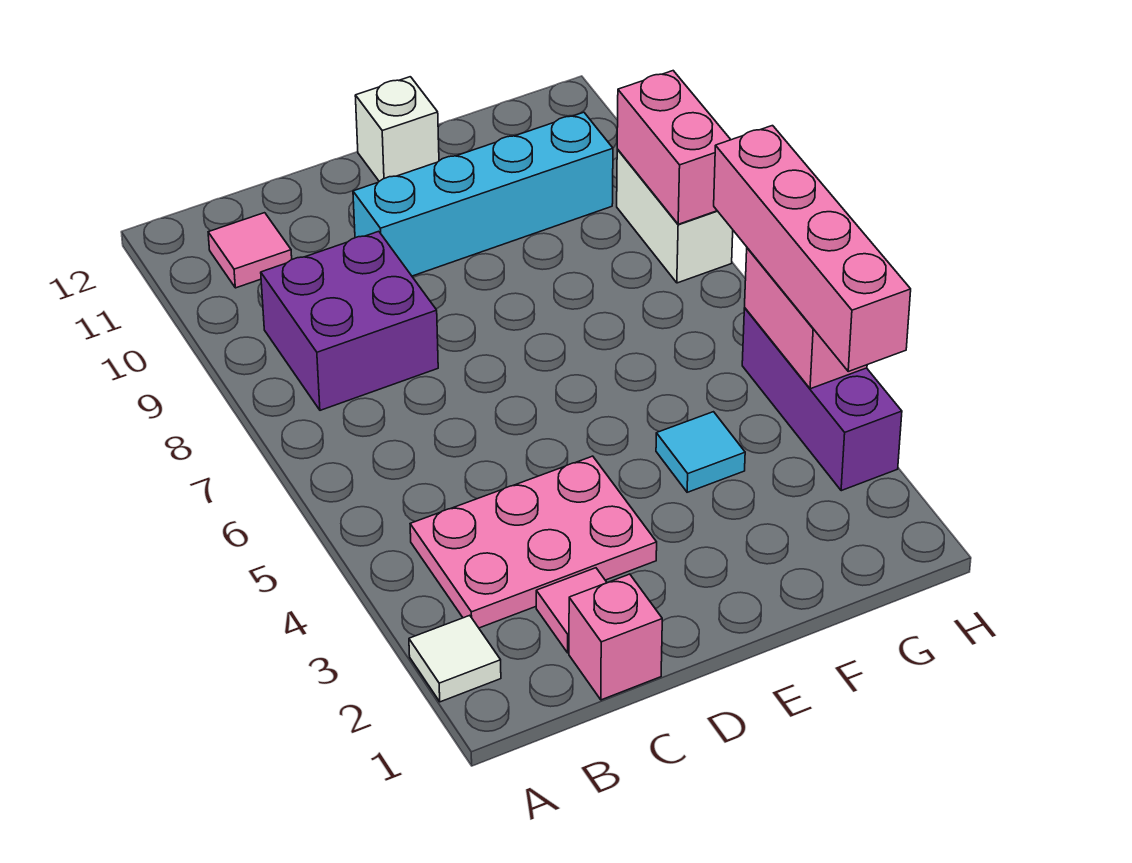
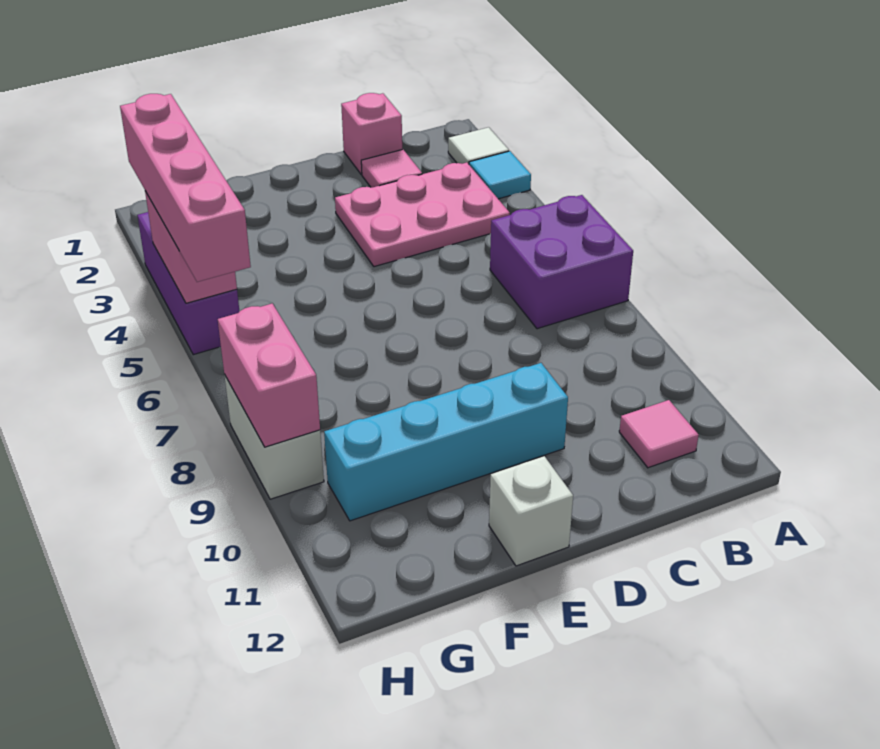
purple brick B8:C9 level 1 -> purple brick A6:B7 level 1
cyan tile F4 level 1 -> cyan tile A3 level 1

